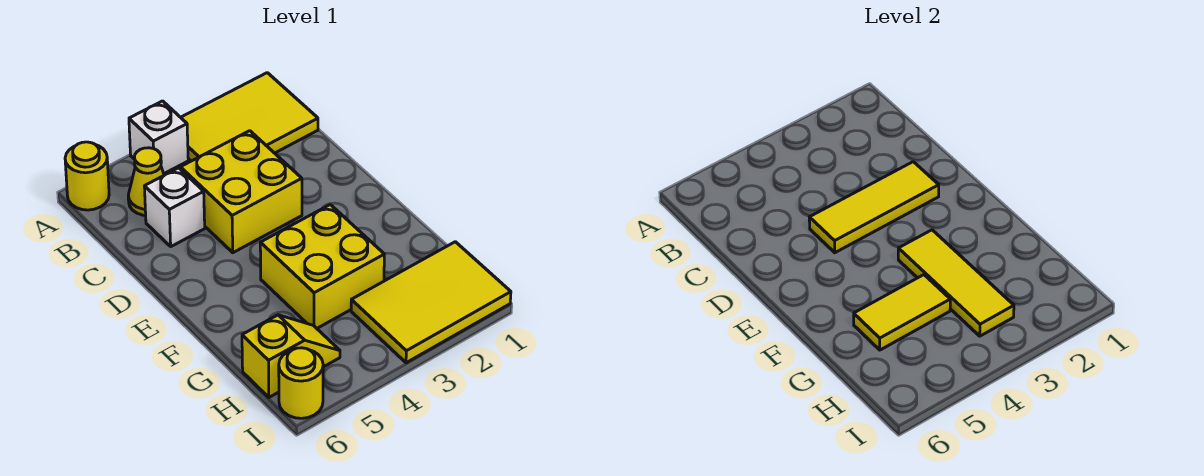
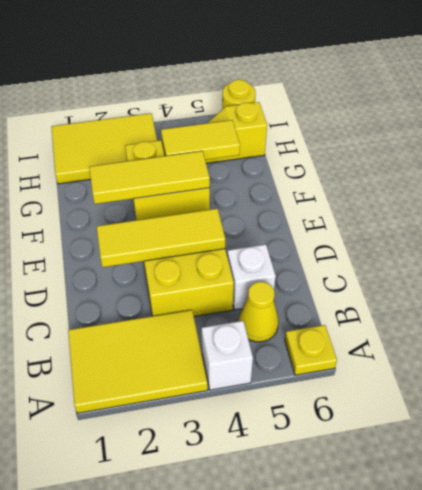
yellow round brick A6 level 1 -> yellow plate A6 level 1
yellow tile F3:H3 level 2 -> yellow tile F2:F4 level 2

